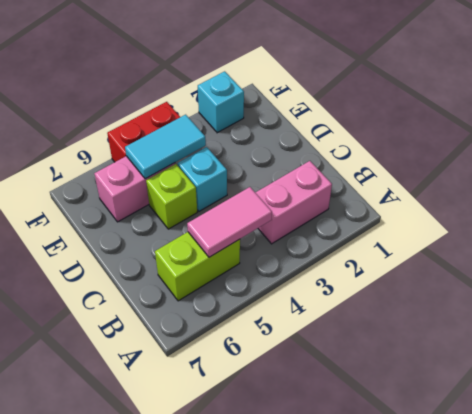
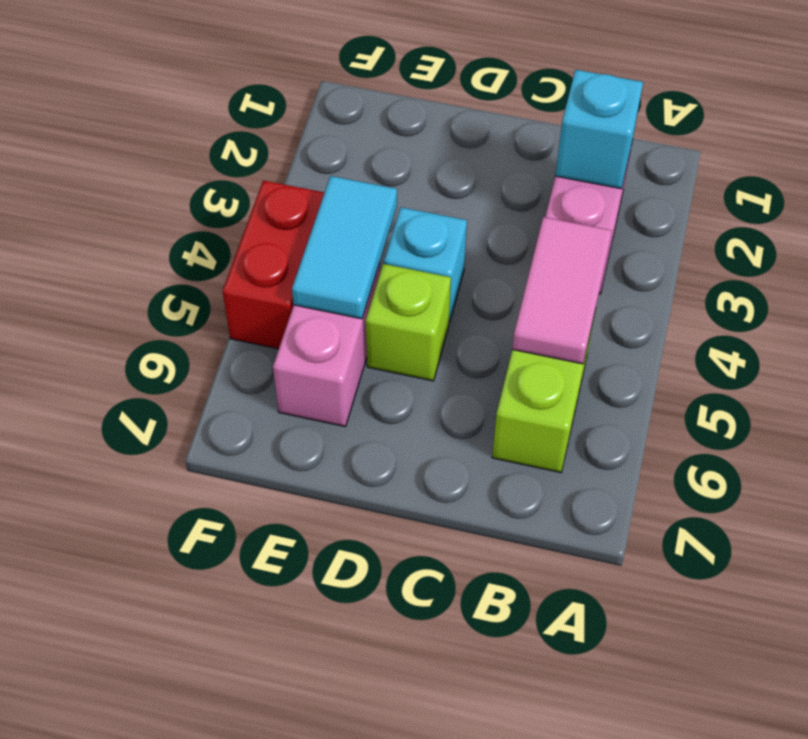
cyan brick F2 level 1 -> cyan brick B2 level 2

